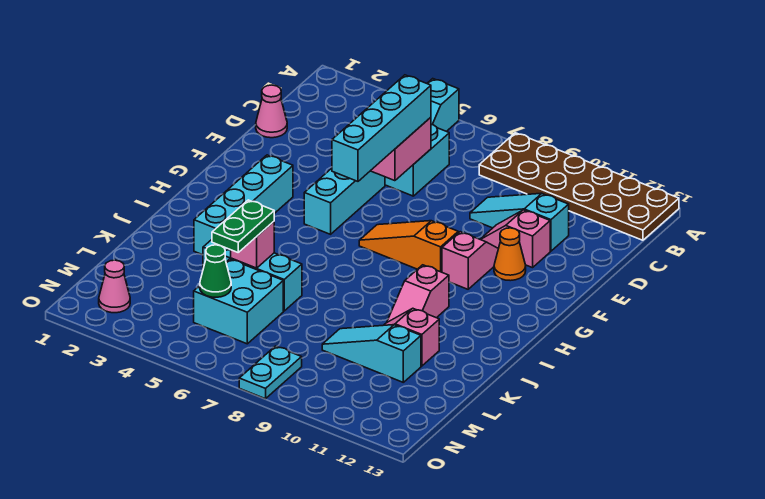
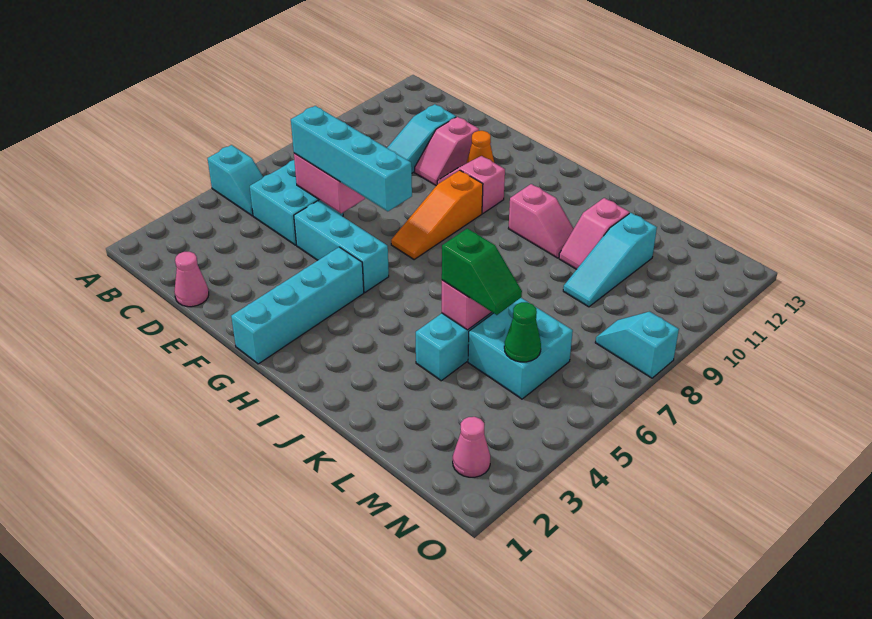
brown plate A8:B13 level 1 -> none
cyan brick G3:J3 level 1 -> cyan brick G1:G4 level 1
green plate K5:L5 level 3 -> green slope K5:L5 level 3 top K
cyan plate N8:O8 level 1 -> cyan slope N8:O8 level 1 top O

